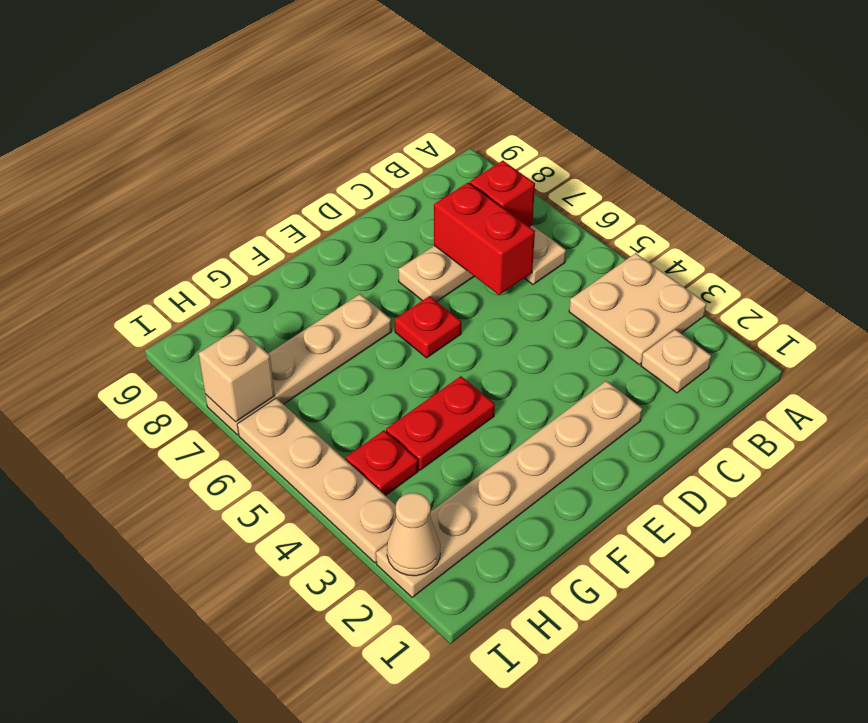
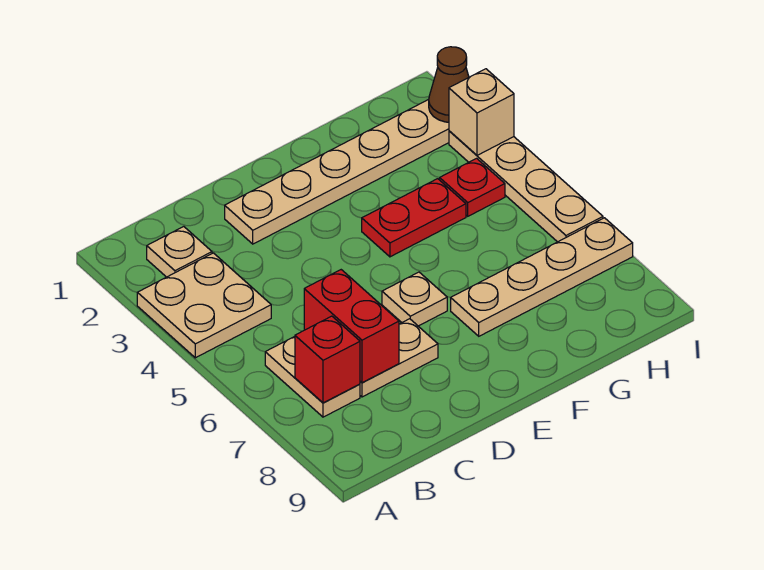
red plate E6 level 1 -> tan plate E6 level 1
tan cone I2 level 2 -> brown cone I2 level 2
tan brick I7 level 2 -> tan brick I3 level 2

